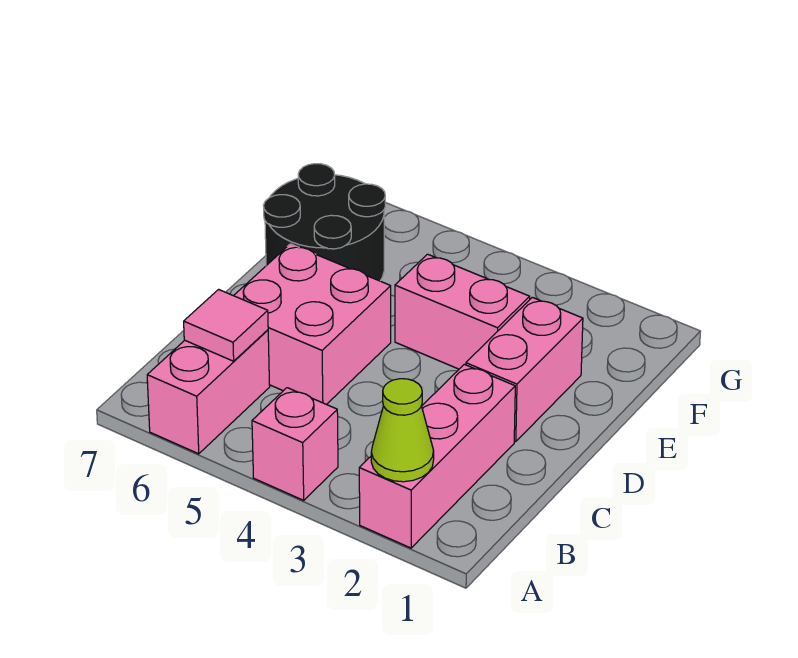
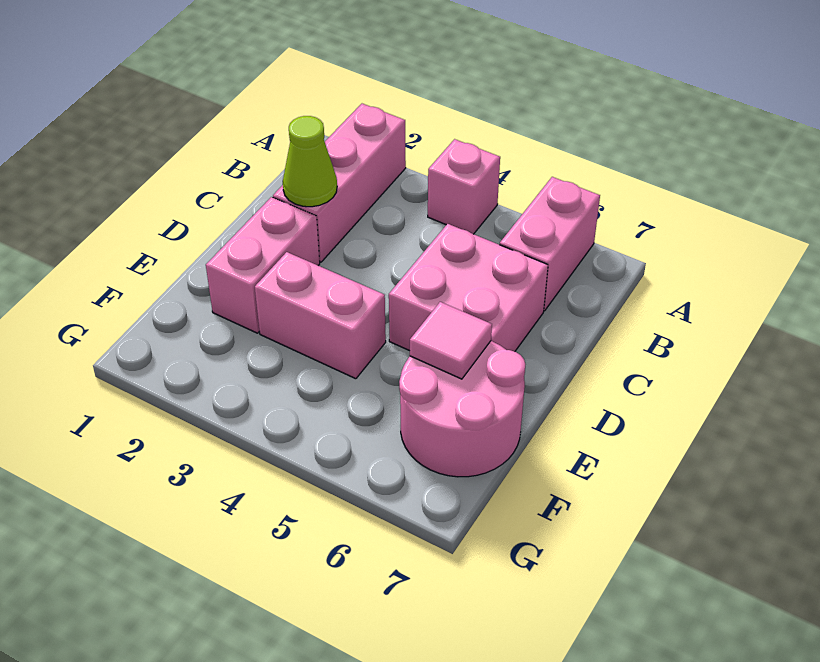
lime cone A2 level 2 -> lime cone C2 level 2
pink tile B6 level 2 -> pink tile E6 level 2
black round brick E6:F7 level 1 -> pink round brick E6:F7 level 1

